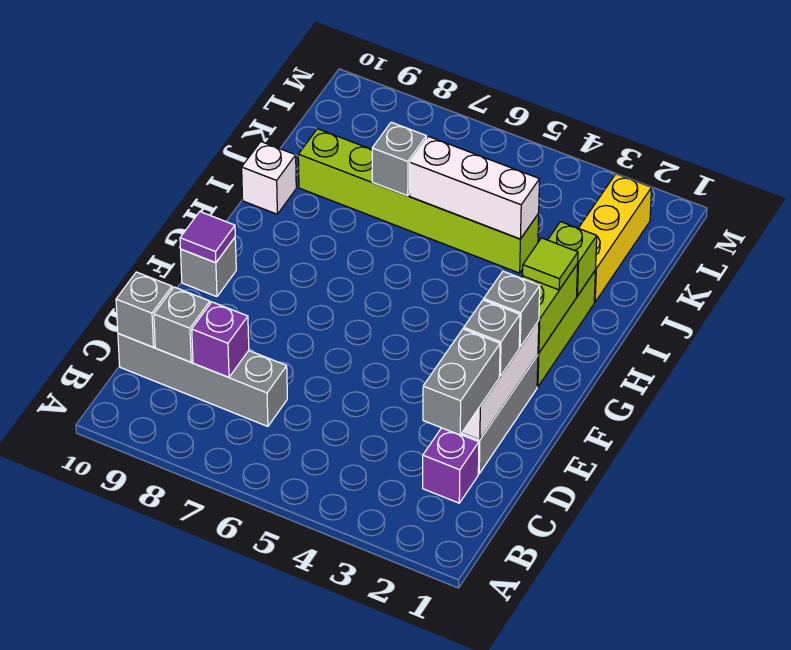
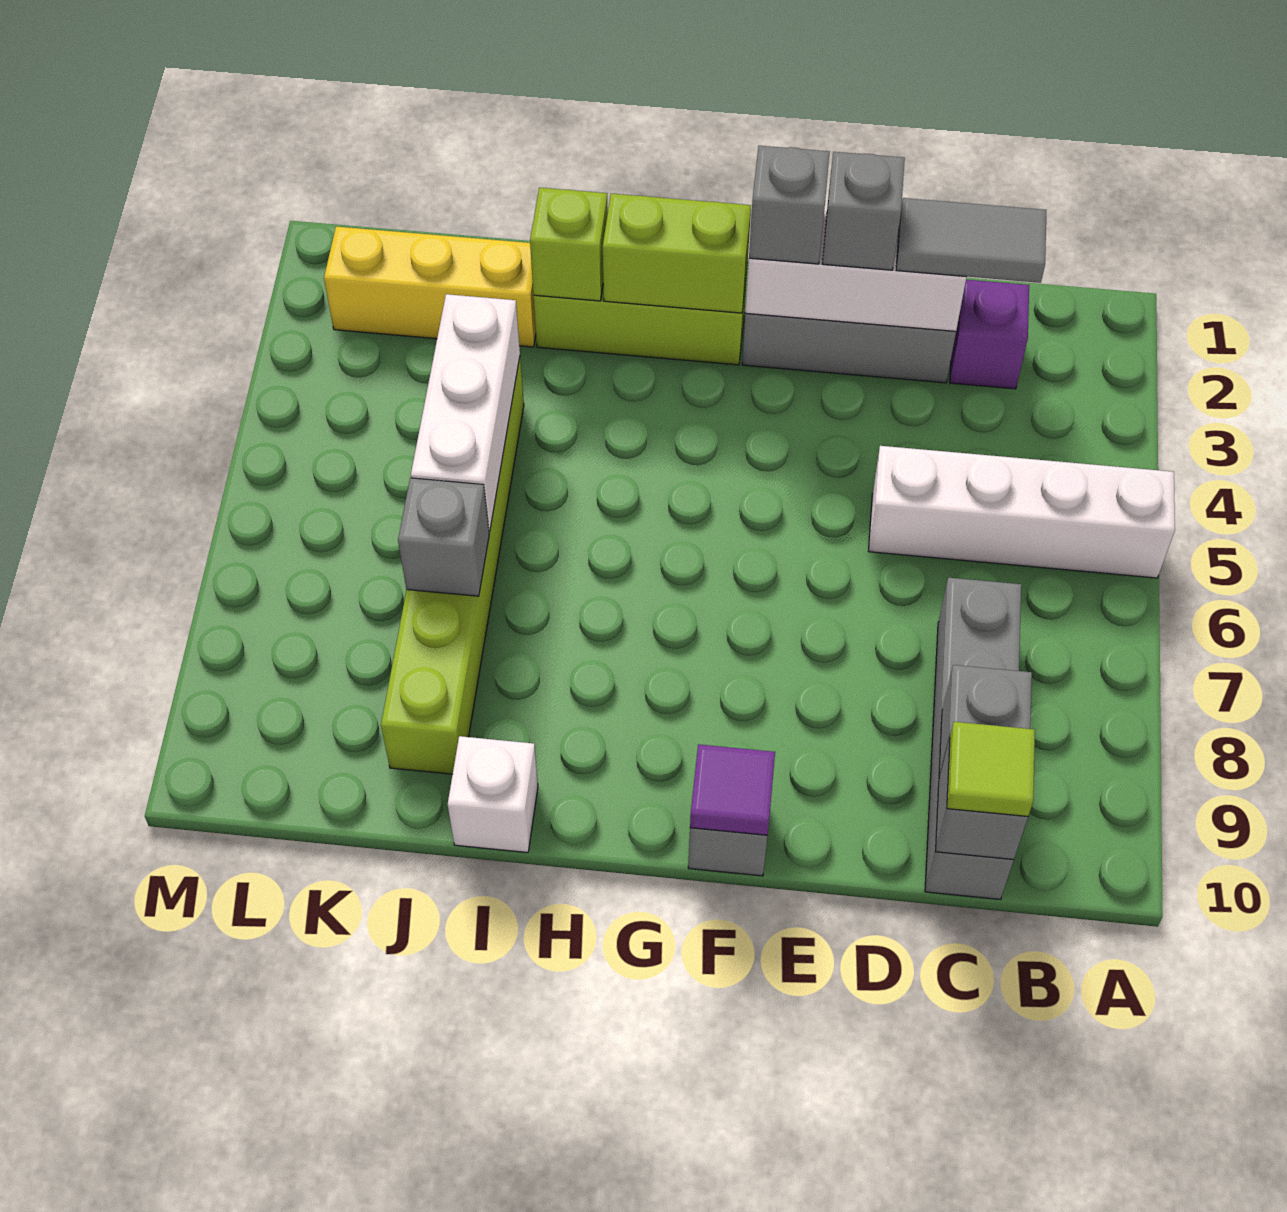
none -> white brick A5:D5 level 1
grey brick C2:D2 level 3 -> grey tile C2:D2 level 3
purple brick C8 level 2 -> none
lime tile H2 level 3 -> lime tile C10 level 3

